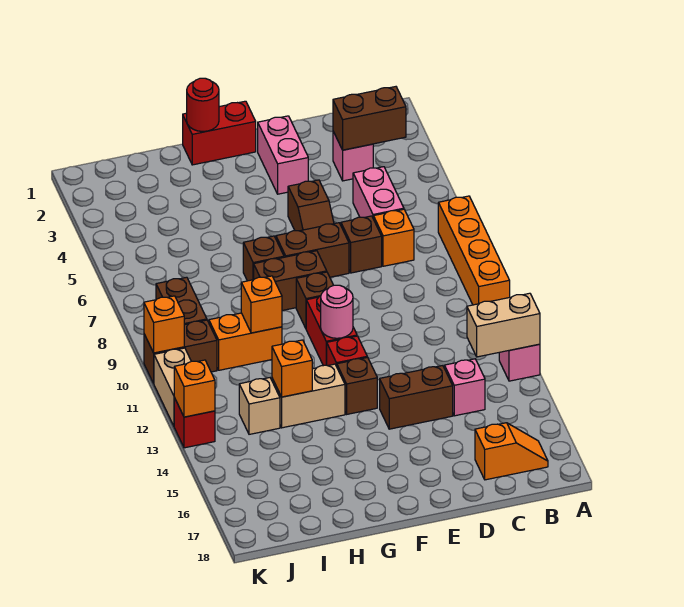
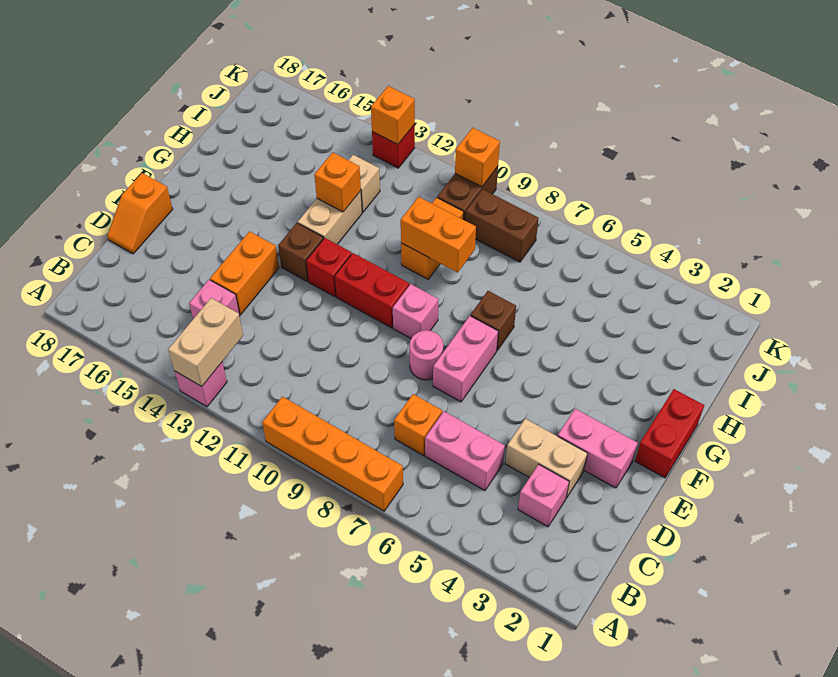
brown brick B3:C3 level 2 -> none
orange slope B17:C17 level 1 top C -> orange slope D18:E18 level 1 top E
brown brick D7 level 1 -> none
brown brick D14:E14 level 1 -> orange brick D14:E14 level 1
brown slope E5:E6 level 1 top 5 -> none
brown brick E7:F7 level 1 -> pink brick E7:F7 level 1
brown brick F8:G8 level 1 -> none
brown brick F9 level 1 -> pink brick F9 level 1
pink round brick F11 level 2 -> pink round brick E8 level 1
red round brick G1 level 2 -> none
orange brick H10 level 2 -> orange brick H9:H10 level 2
tan brick K11:K12 level 1 -> tan brick D3:D4 level 1

